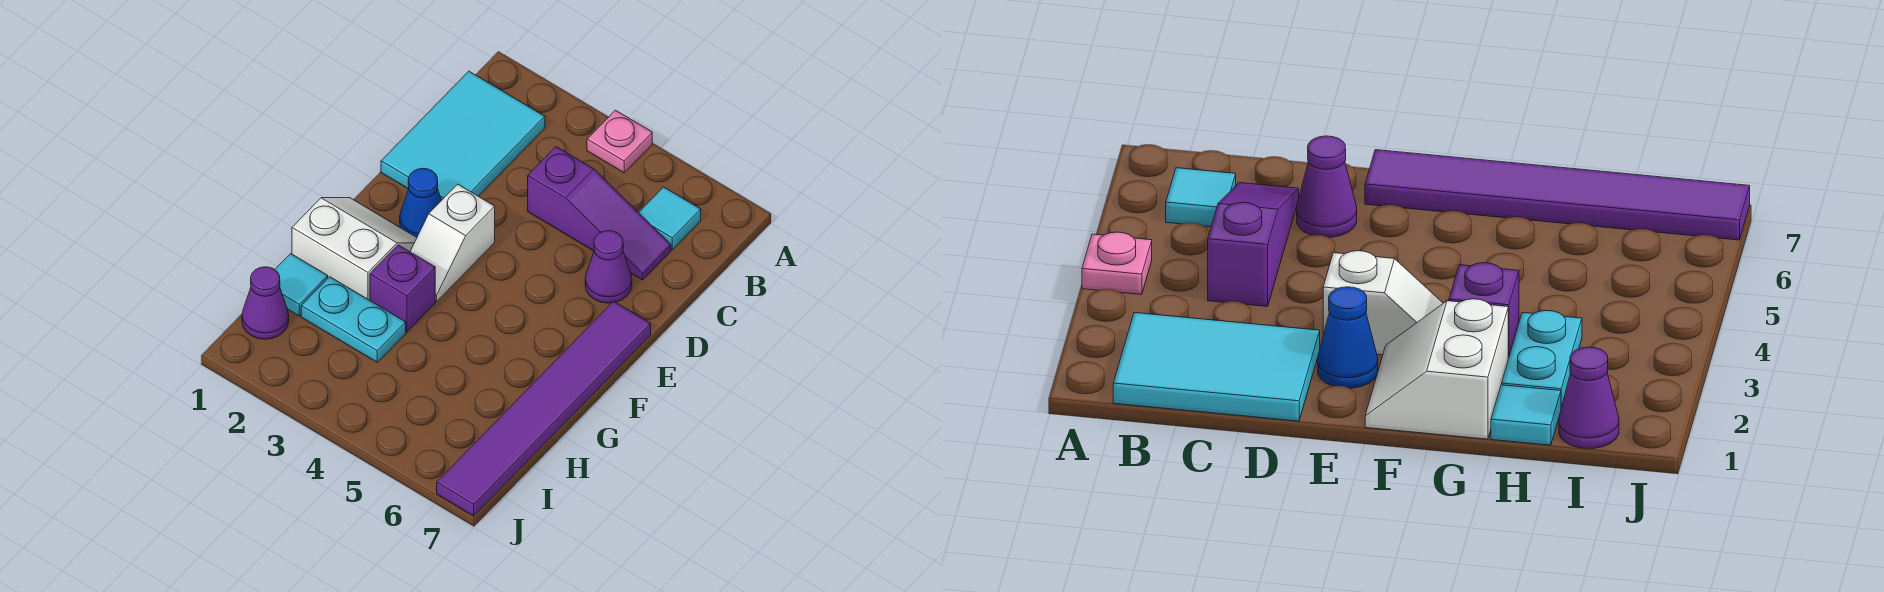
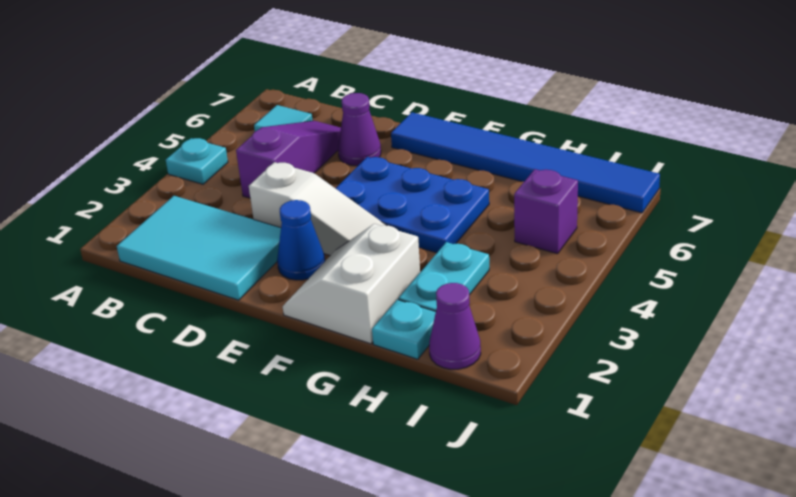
pink plate A4 level 1 -> cyan plate A4 level 1
white slope E3:F3 level 1 top E -> white slope D3:F3 level 1 top D
none -> blue plate E4:G5 level 1
purple tile E7:J7 level 1 -> blue tile E7:J7 level 1
purple brick G3 level 1 -> purple brick I5 level 1
cyan tile H1 level 1 -> cyan plate H1 level 1

